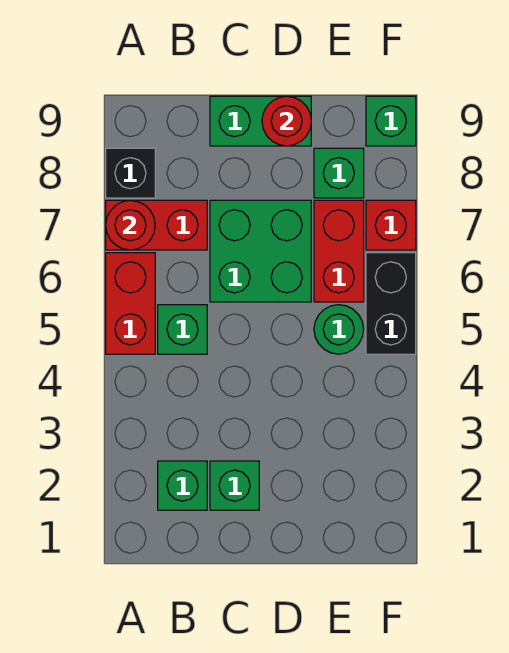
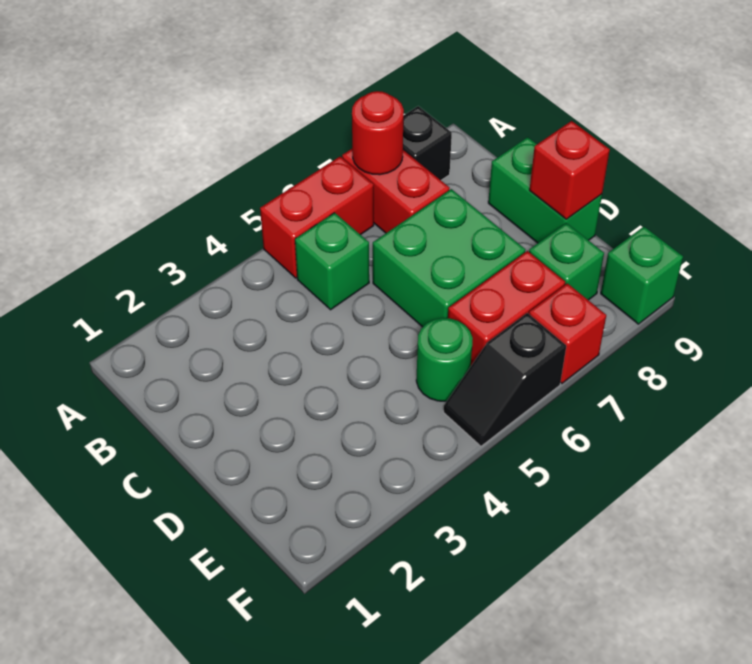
green brick B2 level 1 -> none
green brick C2 level 1 -> none
red round brick D9 level 2 -> red brick D9 level 2
black brick F5:F6 level 1 -> black slope F5:F6 level 1 top 6

